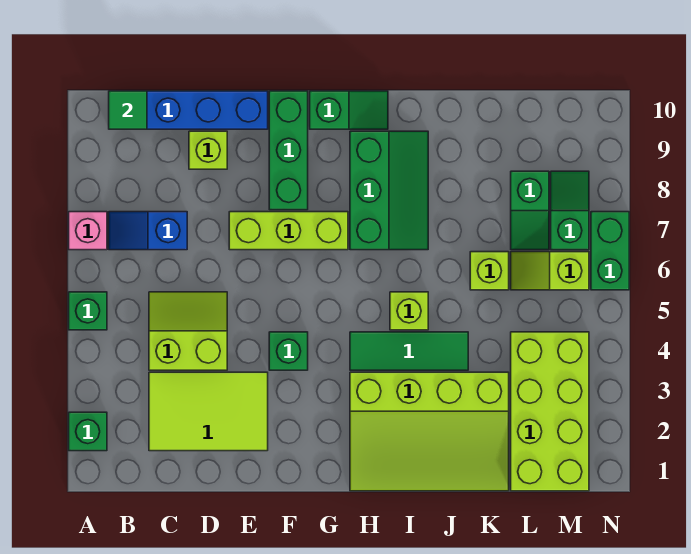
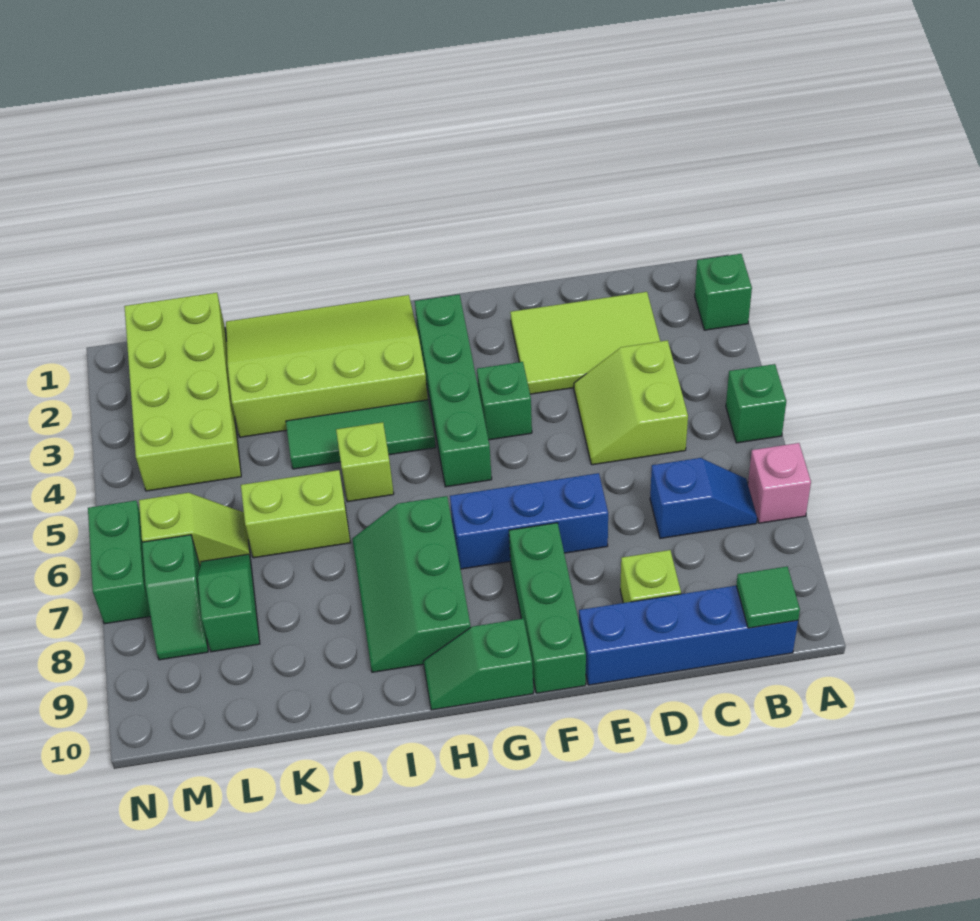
lime slope C4:D5 level 1 top 4 -> lime slope C4:D5 level 1 top C
lime brick E7:G7 level 1 -> blue brick E7:G7 level 1
none -> green brick G2:G5 level 1
lime brick K6 level 1 -> lime brick J6:K6 level 1

